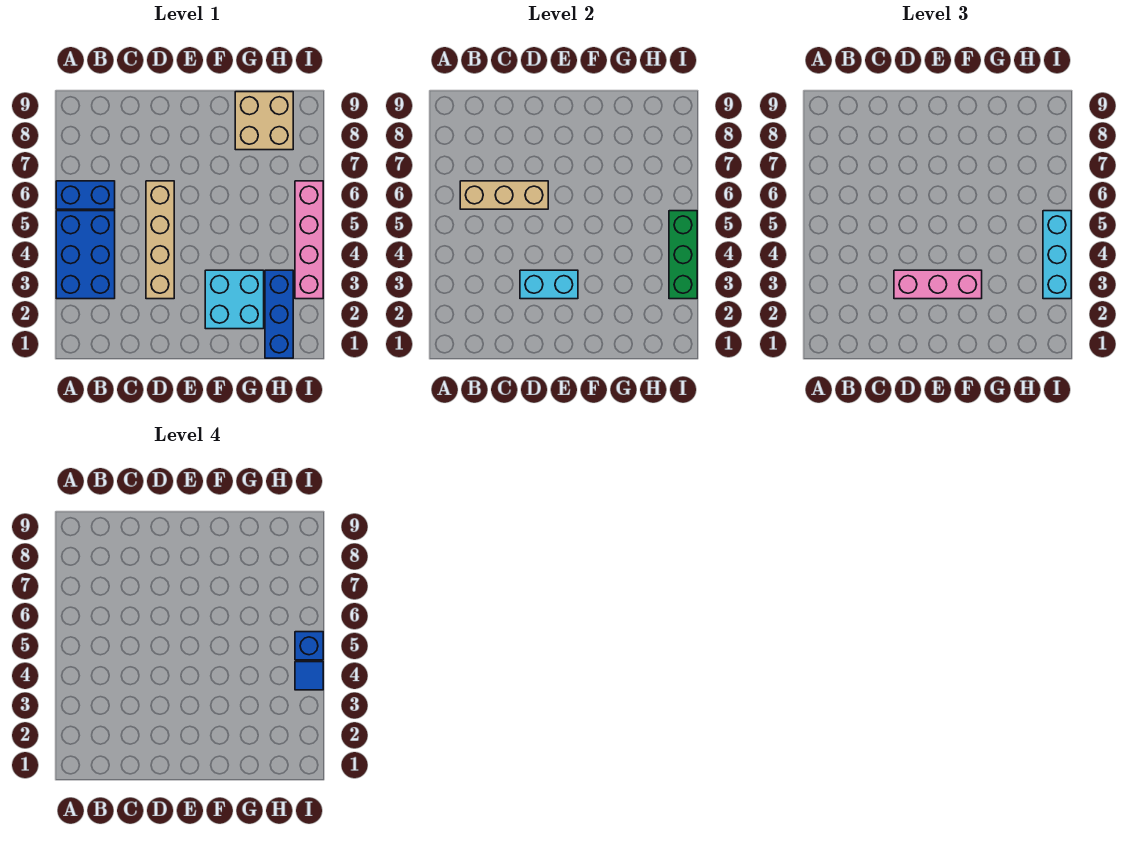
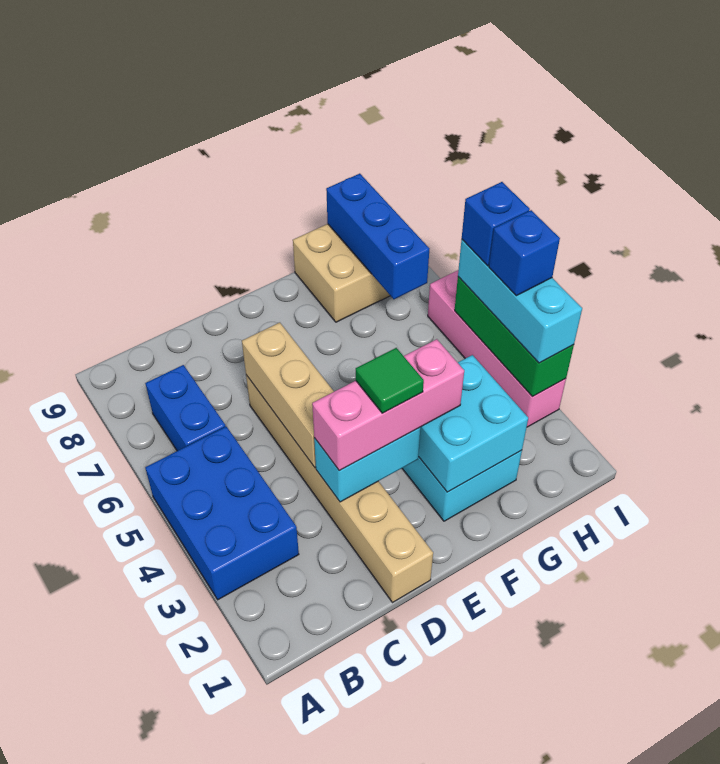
blue brick A6:B6 level 1 -> blue brick B6:B7 level 1
tan brick B6:D6 level 2 -> tan brick D4:D6 level 2
tan brick D3:D6 level 1 -> tan brick D1:D6 level 1
none -> green tile E3 level 4
none -> cyan brick F2:G3 level 2
blue brick H1:H3 level 1 -> blue brick H7:H9 level 2
blue tile I4 level 4 -> blue brick I4 level 4

